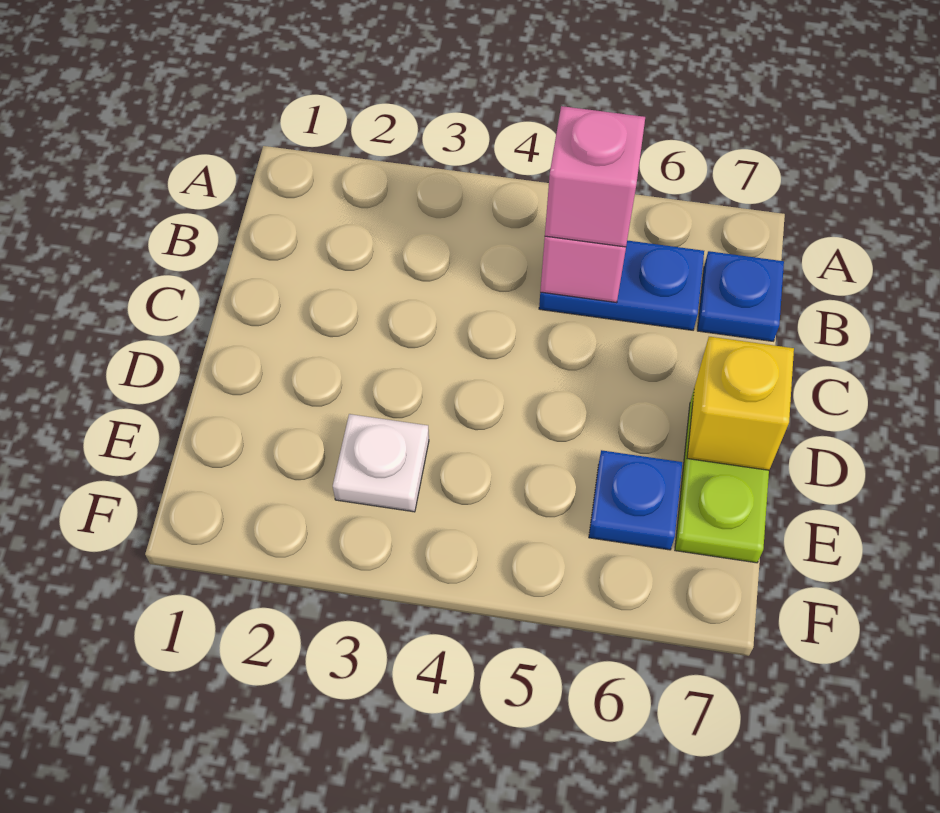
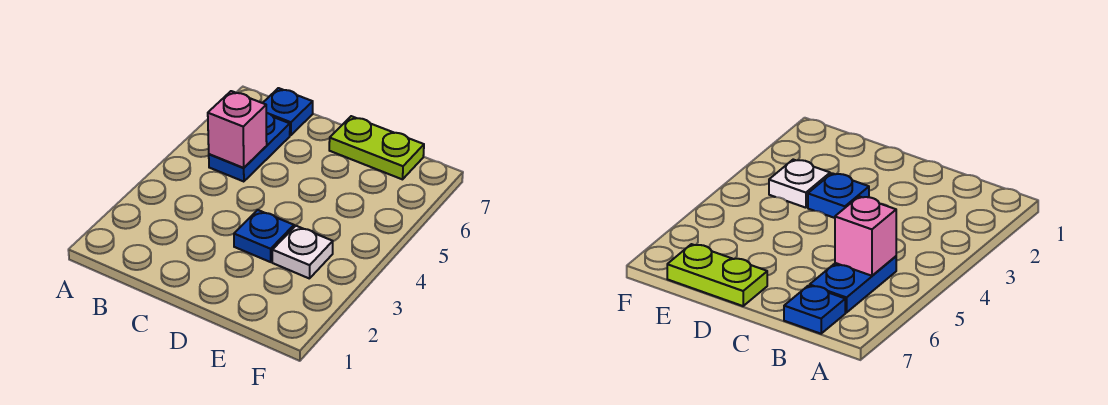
pink brick B5 level 3 -> none
yellow brick D7 level 2 -> none
blue plate E6 level 1 -> blue plate D3 level 1

